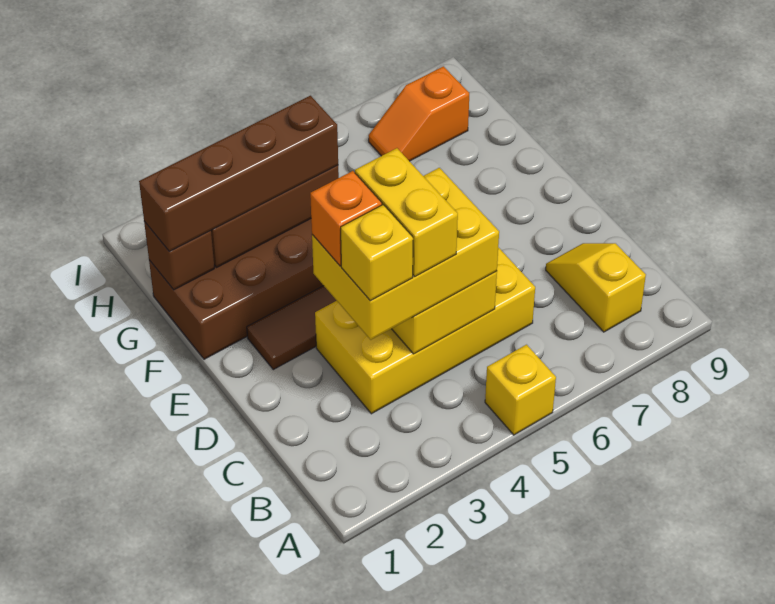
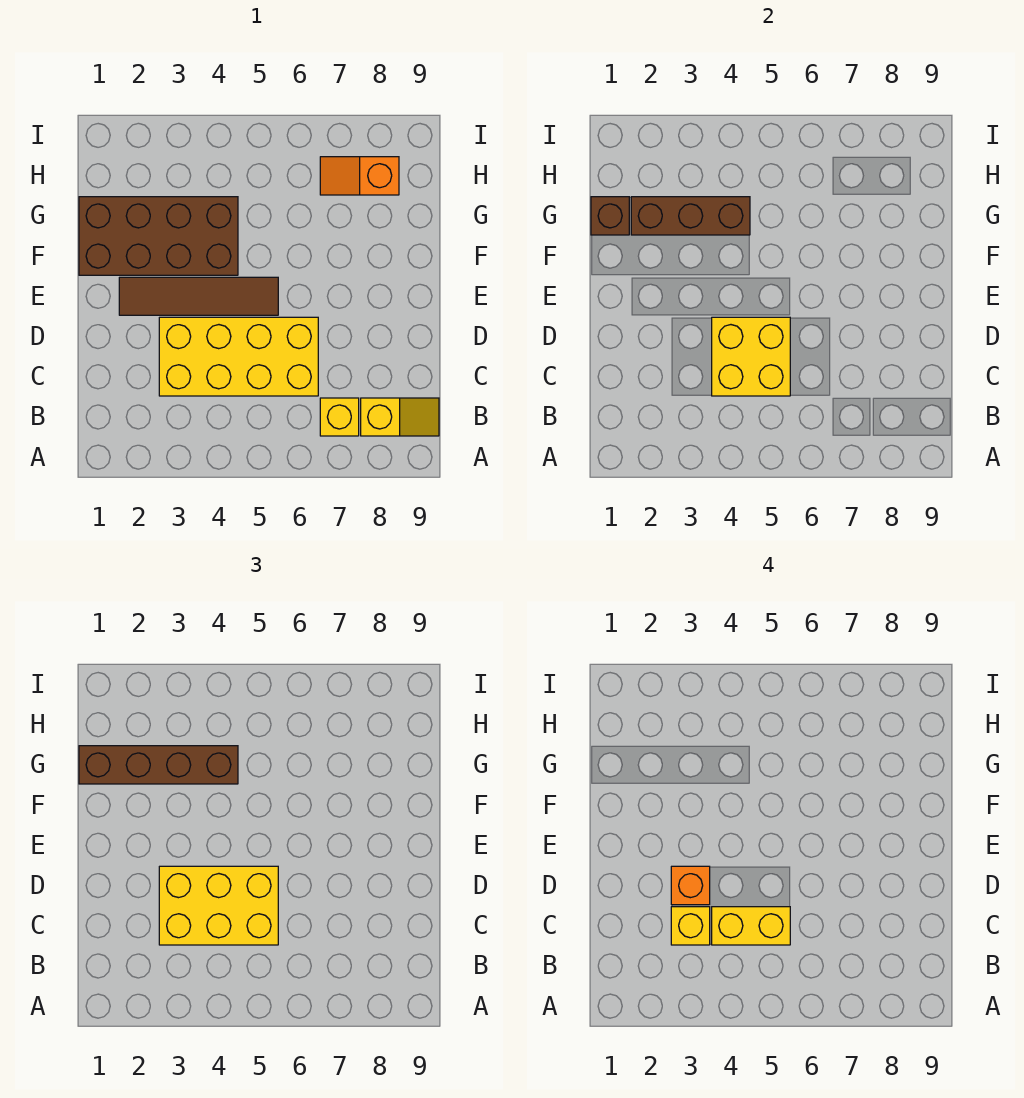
yellow brick A5 level 1 -> yellow brick B7 level 1
yellow slope B8:C8 level 1 top B -> yellow slope B8:B9 level 1 top 8
yellow brick C4:D4 level 4 -> yellow brick C4:C5 level 4

